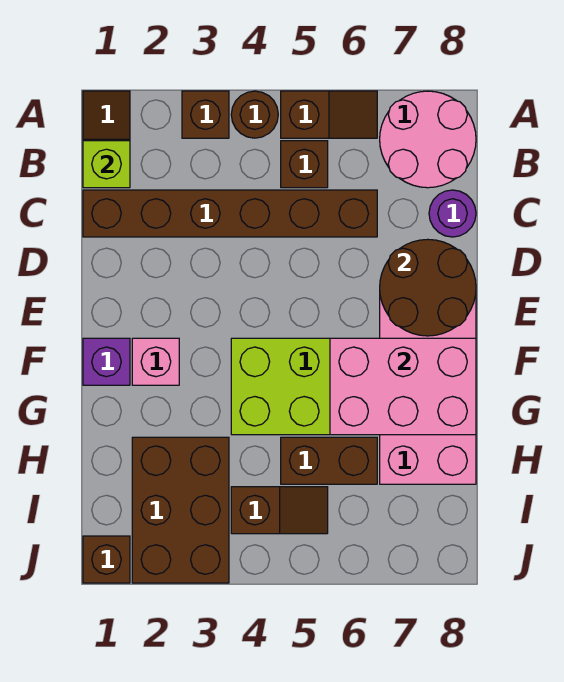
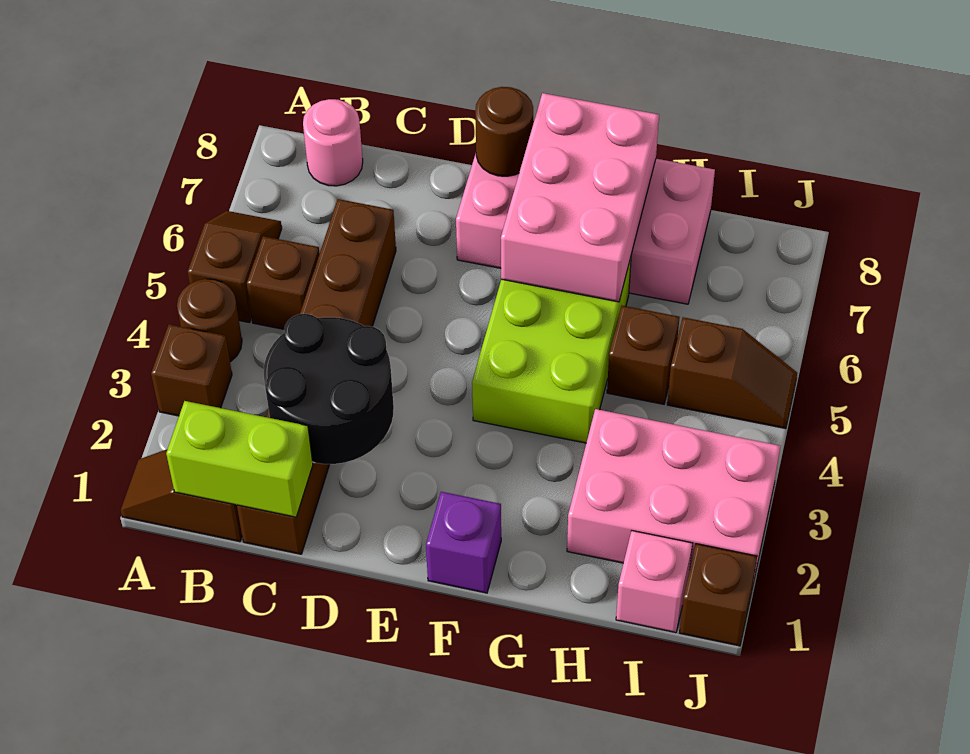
pink round brick A7:B8 level 1 -> pink round brick B8 level 1
lime brick B1 level 2 -> lime brick B1:C1 level 2
none -> black round brick C2:D3 level 2
purple round brick C8 level 1 -> none
brown round brick D7:E8 level 2 -> brown round brick E8 level 2
pink brick F2 level 1 -> pink brick I1 level 1
brown brick H2:J3 level 1 -> pink brick H2:J3 level 1
brown brick H5:H6 level 1 -> brown brick H5 level 1
brown slope I4:I5 level 1 top 4 -> brown slope I5:J5 level 1 top I

